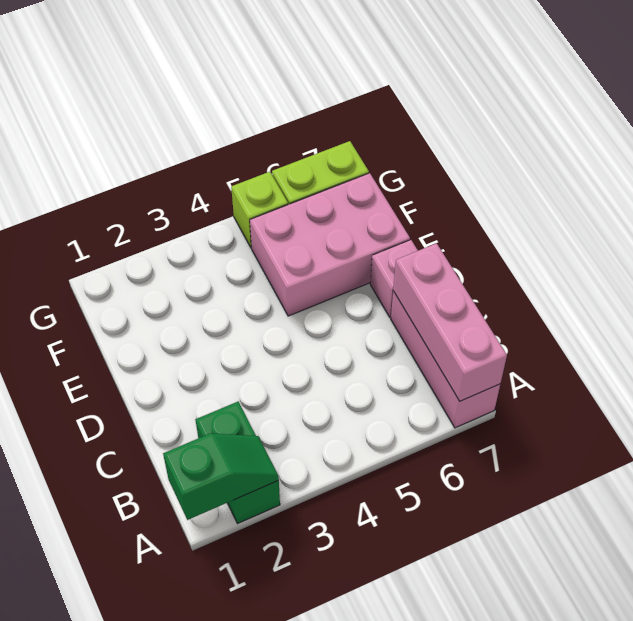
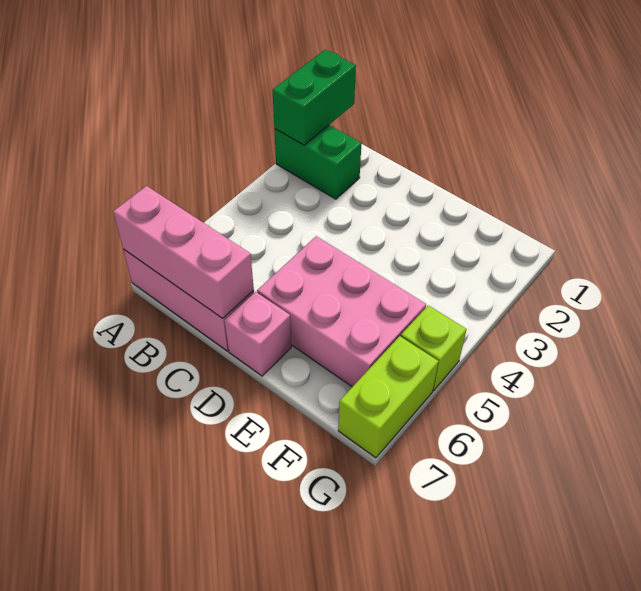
green slope A1:A2 level 2 top 1 -> green brick A1:A2 level 2
pink brick E5:F7 level 1 -> pink brick D5:F6 level 1

